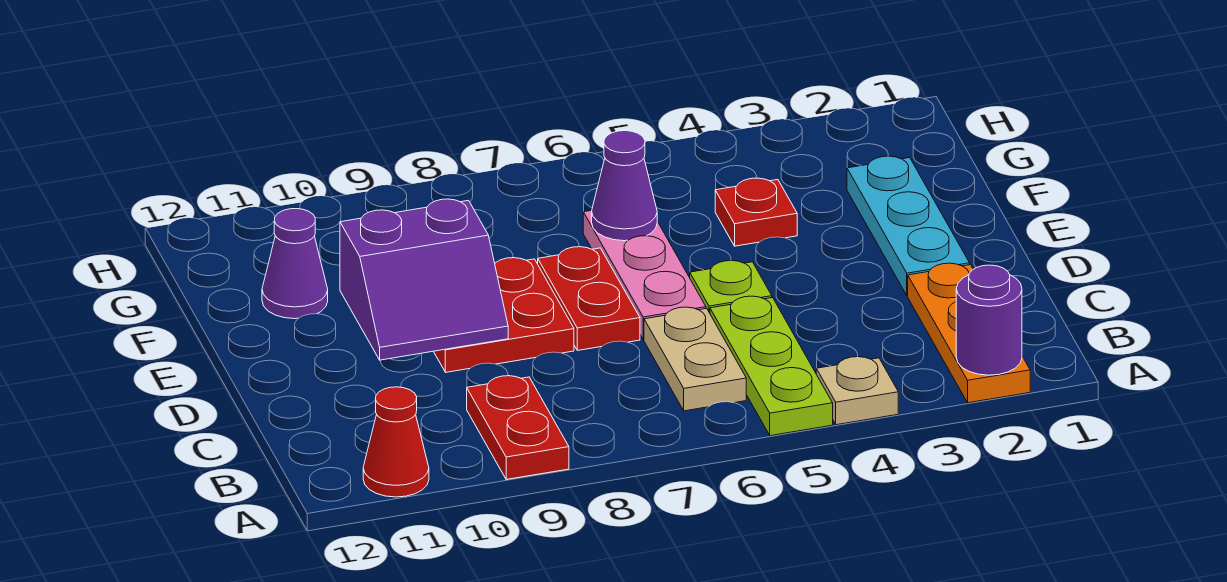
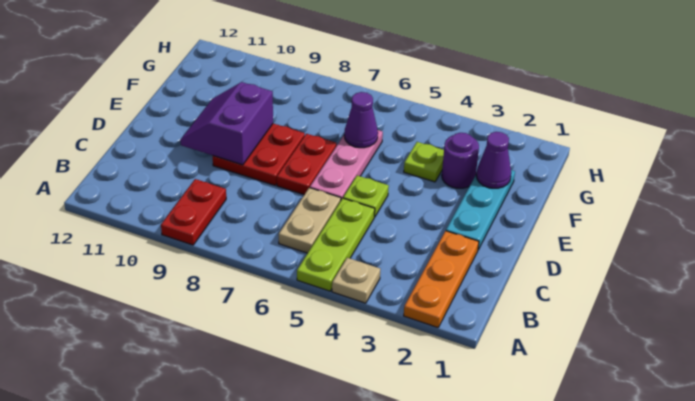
purple round brick A2 level 2 -> purple round brick F3 level 1
red cone A11 level 1 -> none
purple slope D9:E10 level 2 top E -> purple slope D9:E10 level 2 top 9
red plate F4 level 1 -> lime plate F4 level 1
purple cone F11 level 1 -> purple cone F2 level 2

